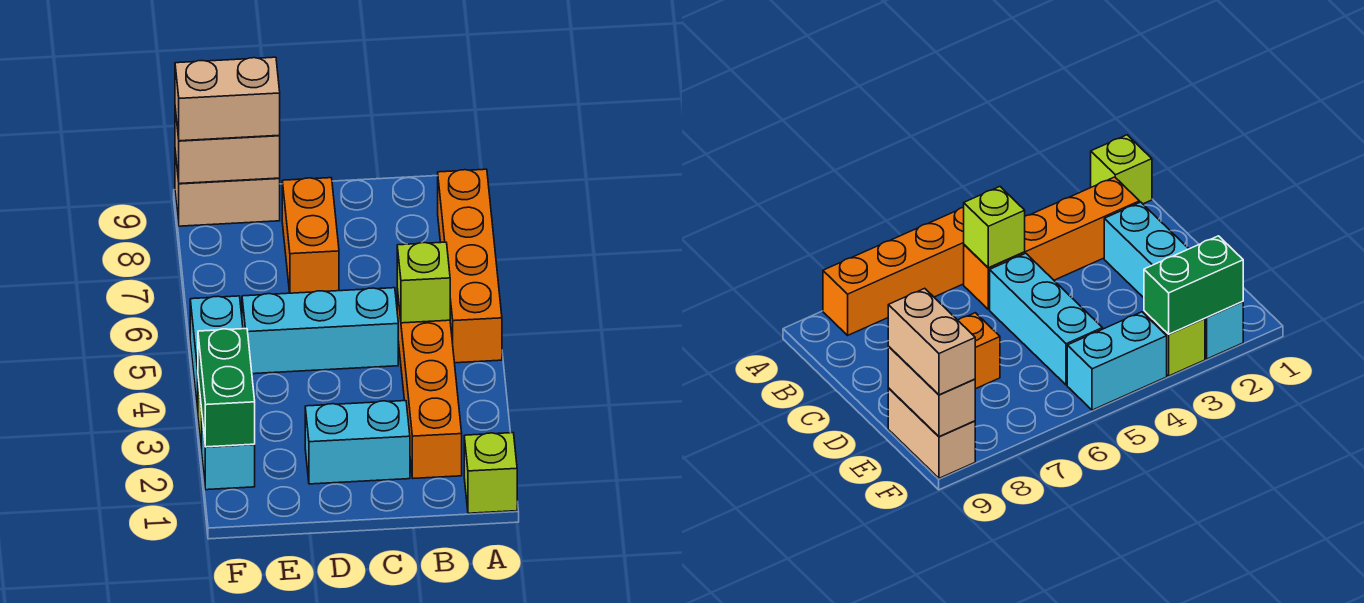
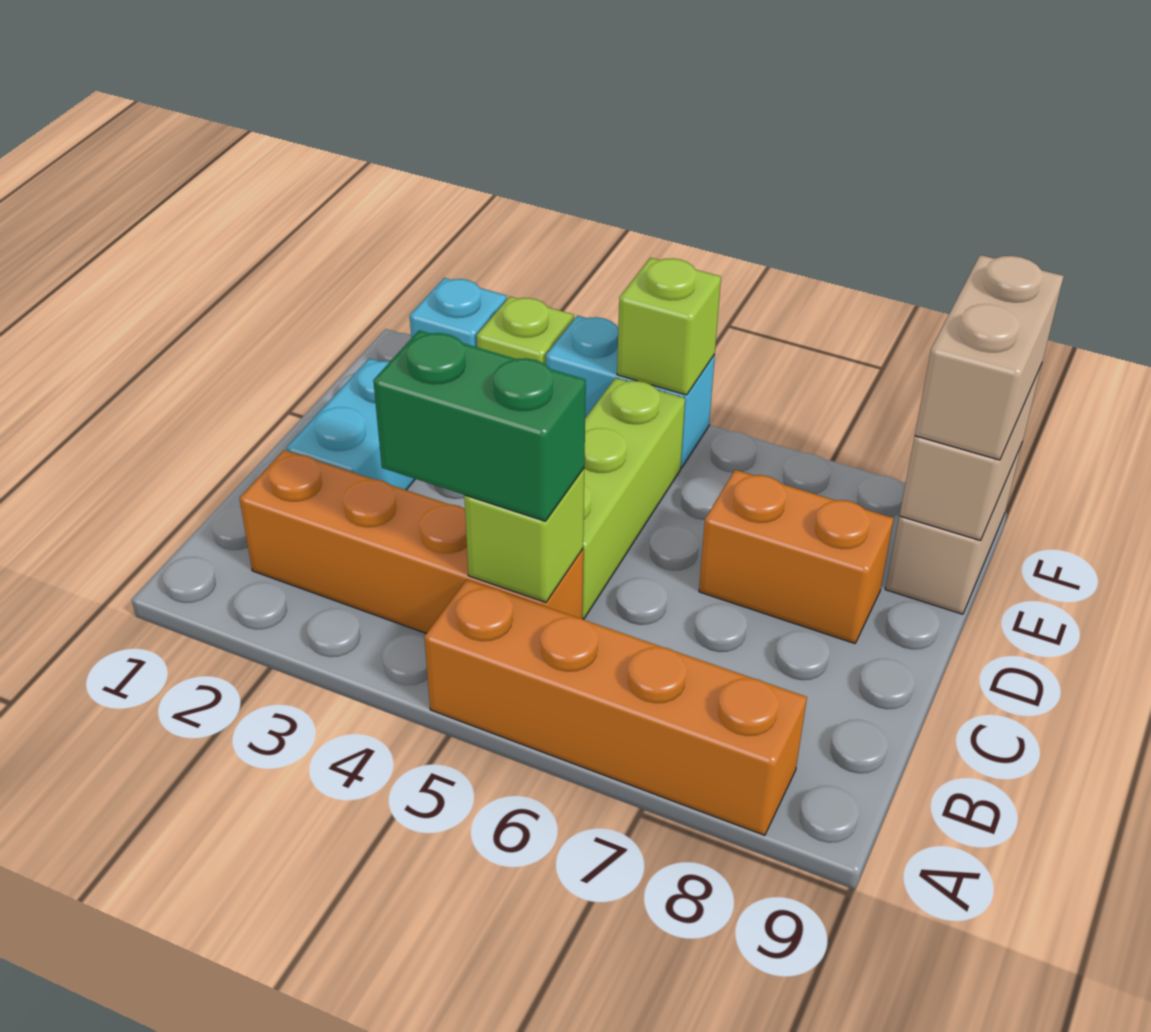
lime brick A1 level 1 -> lime brick F5 level 2
cyan brick C5:E5 level 1 -> lime brick C5:E5 level 1
green brick F2:F3 level 2 -> green brick B4:B5 level 3

